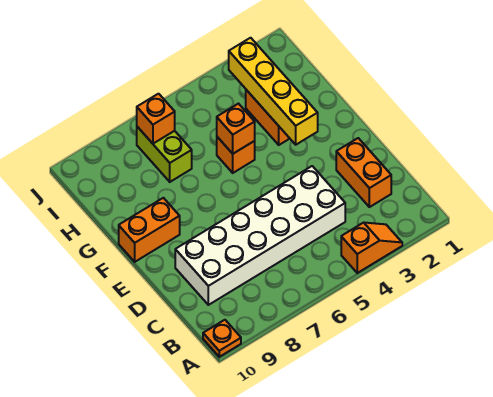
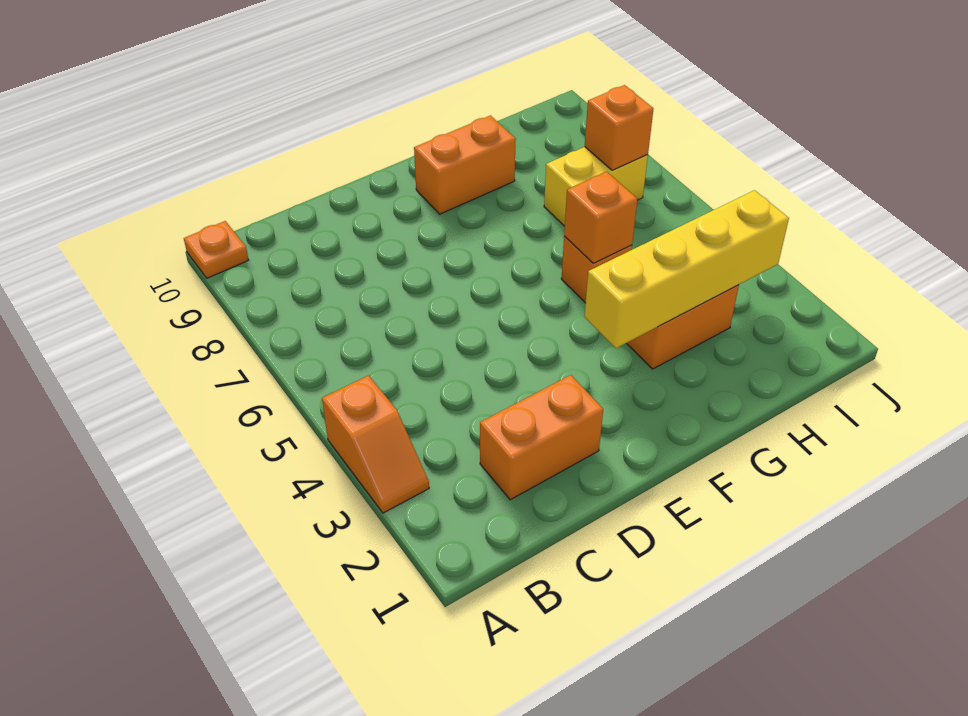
white brick C4:D9 level 1 -> none
orange brick F9:F10 level 1 -> orange brick F9:G9 level 1
lime brick H7:I7 level 1 -> yellow brick H7:I7 level 1

